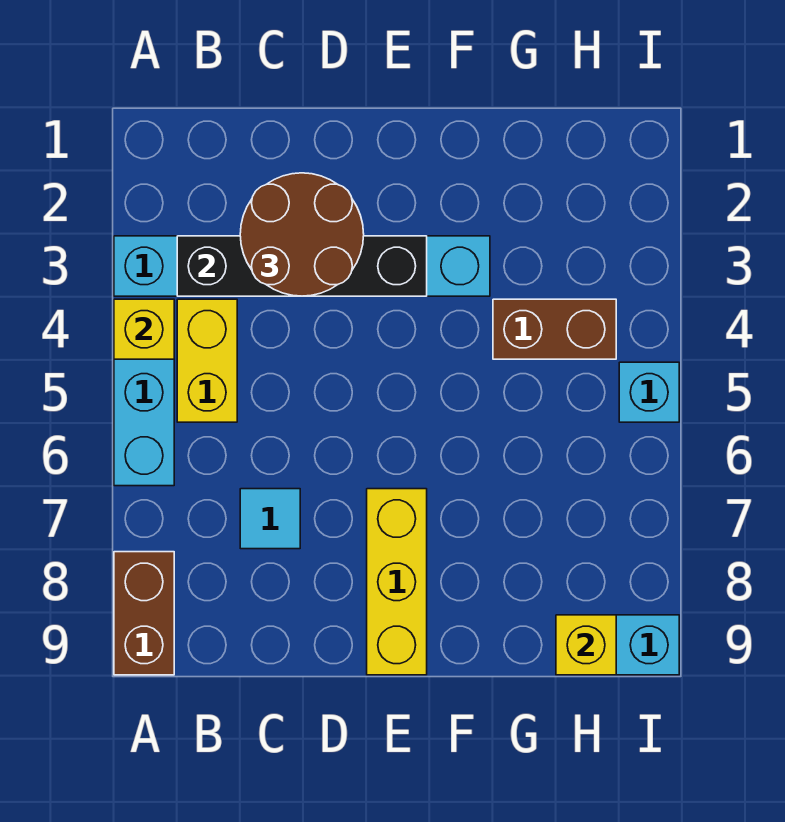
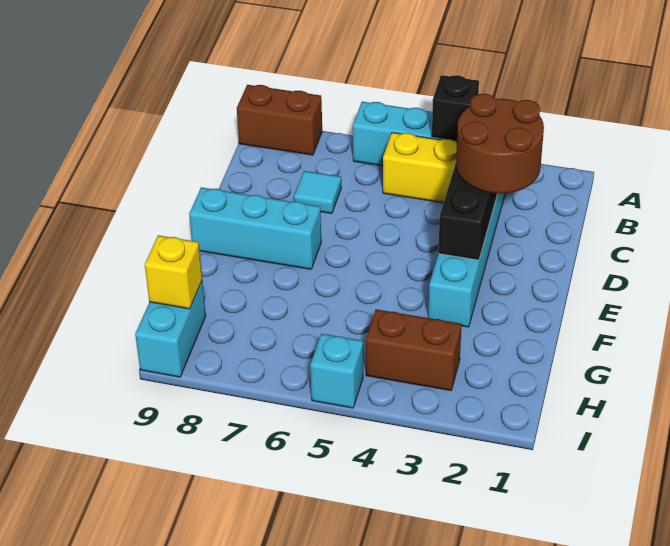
yellow brick A4 level 2 -> black brick A4 level 2
yellow brick E7:E9 level 1 -> cyan brick E7:E9 level 1
brown brick G4:H4 level 1 -> brown brick H3:H4 level 1

